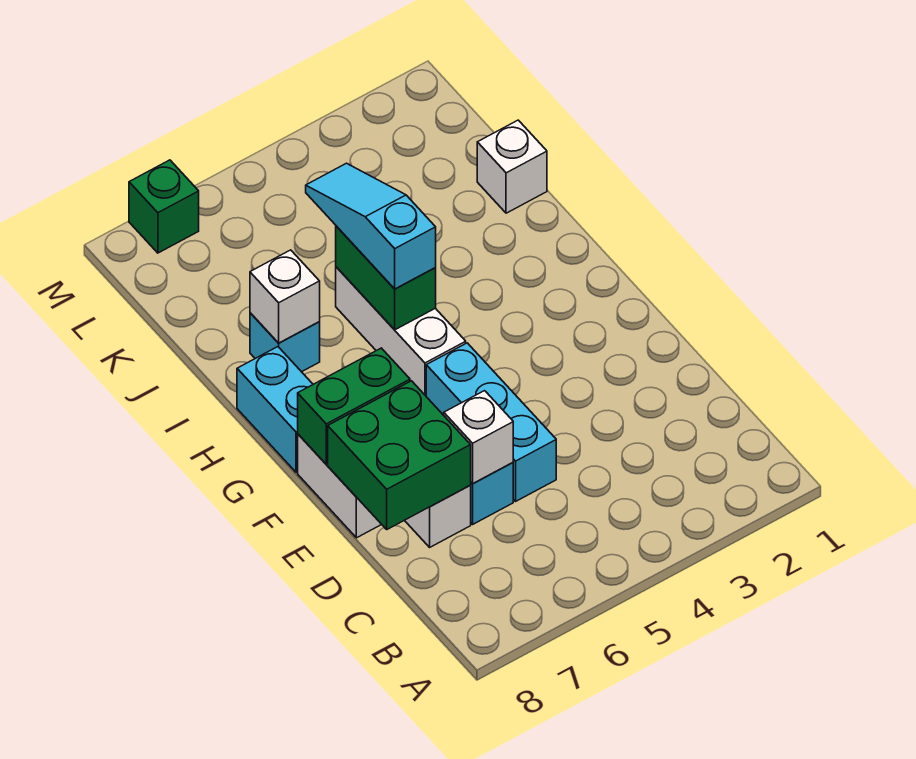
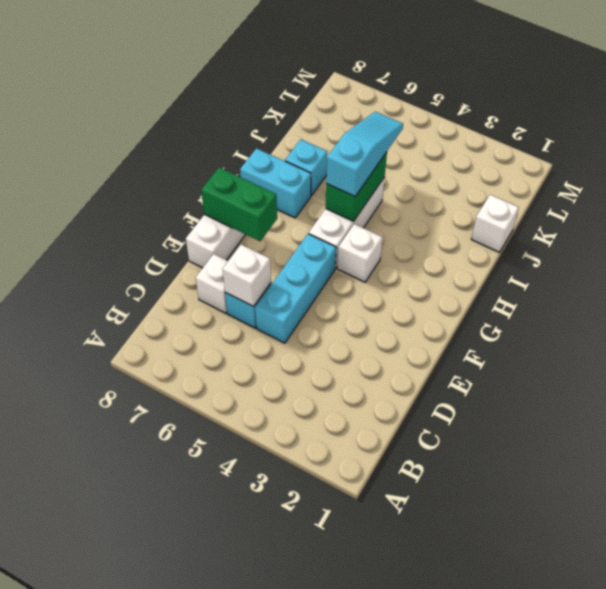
green brick D7:E8 level 2 -> none
cyan brick G8:H8 level 1 -> cyan brick H7:H8 level 1
white brick I7 level 2 -> white brick G4 level 1
green brick M7 level 1 -> none

